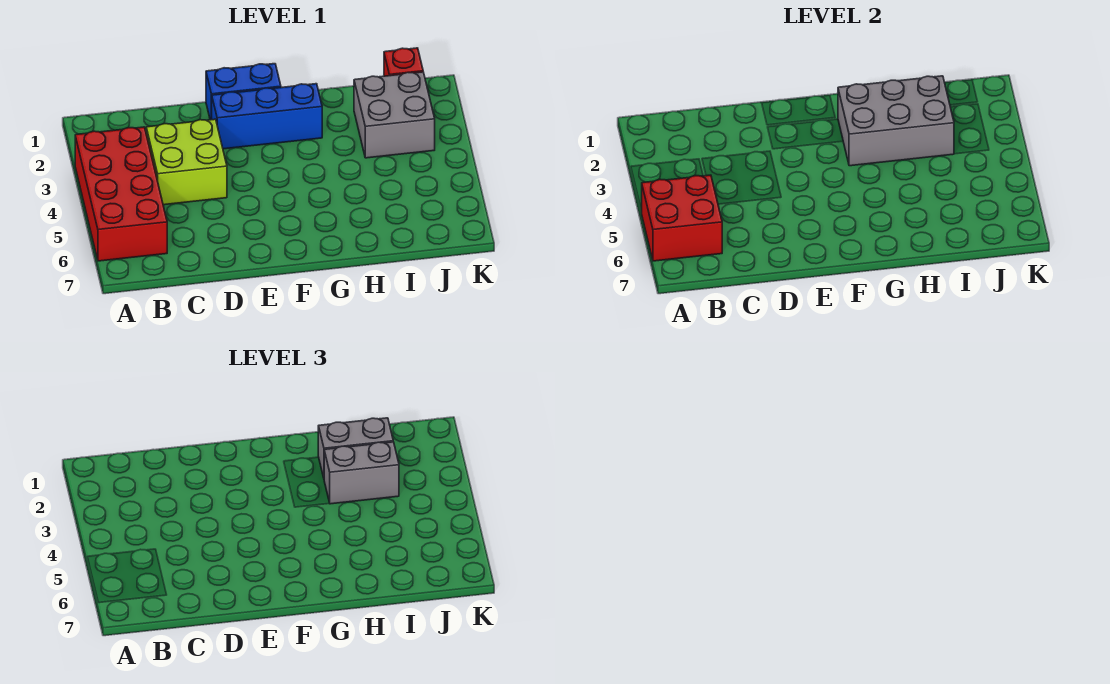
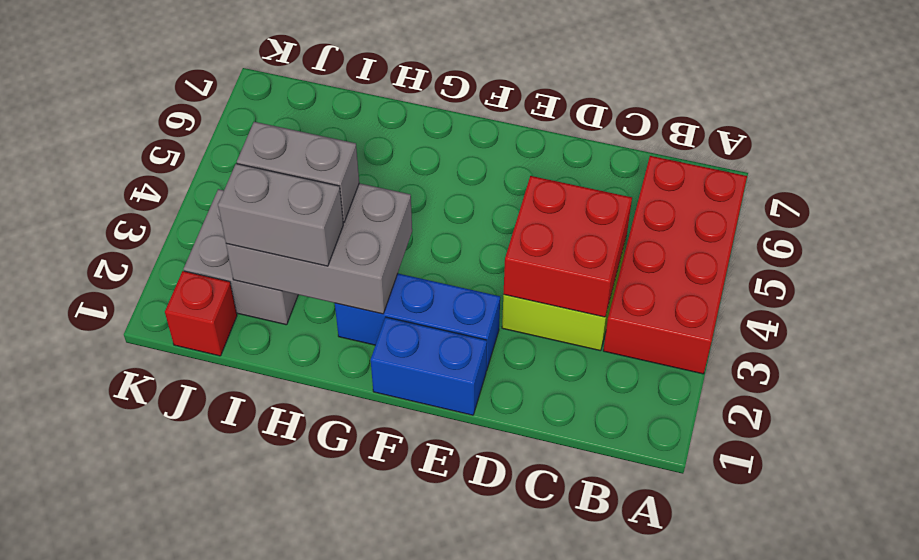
red brick A5:B6 level 2 -> red brick C3:D4 level 2

